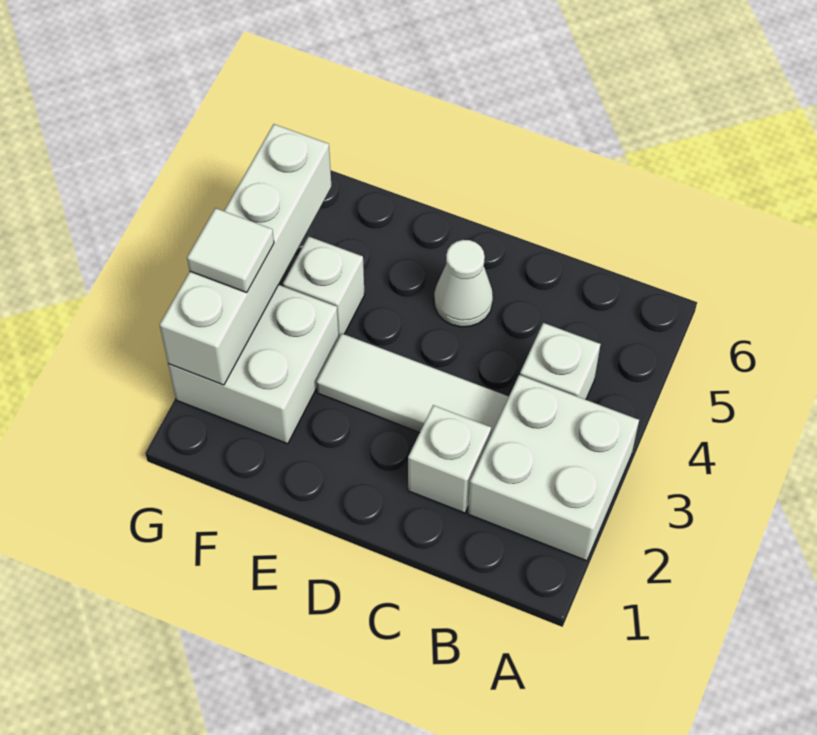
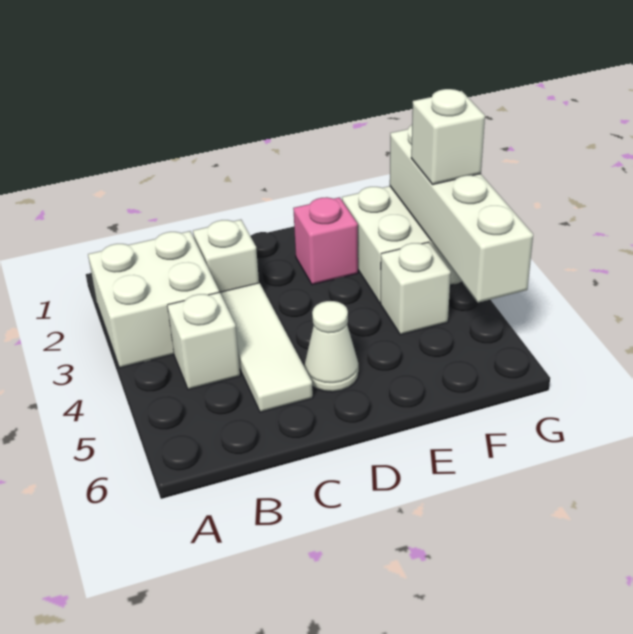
white tile C3:E3 level 1 -> white tile C3:C5 level 1
none -> pink brick E2 level 1
white tile G3 level 3 -> white brick G3 level 3

